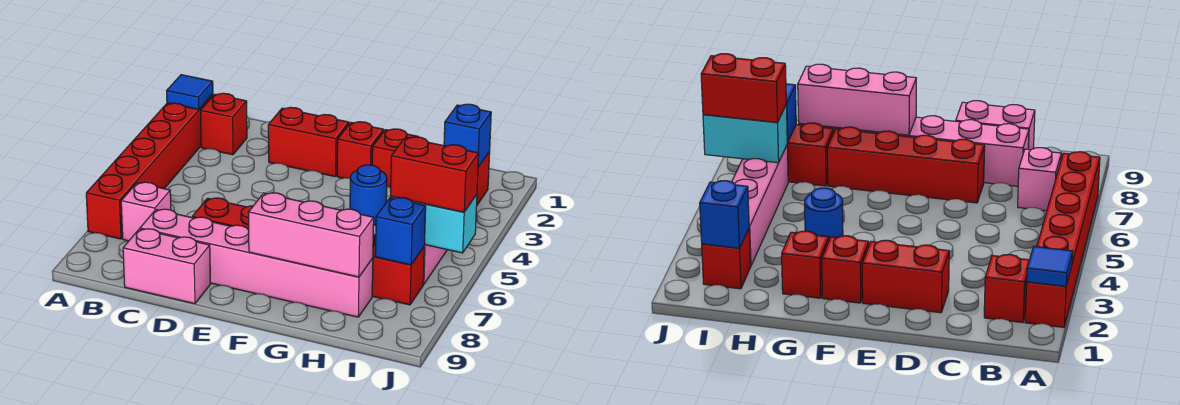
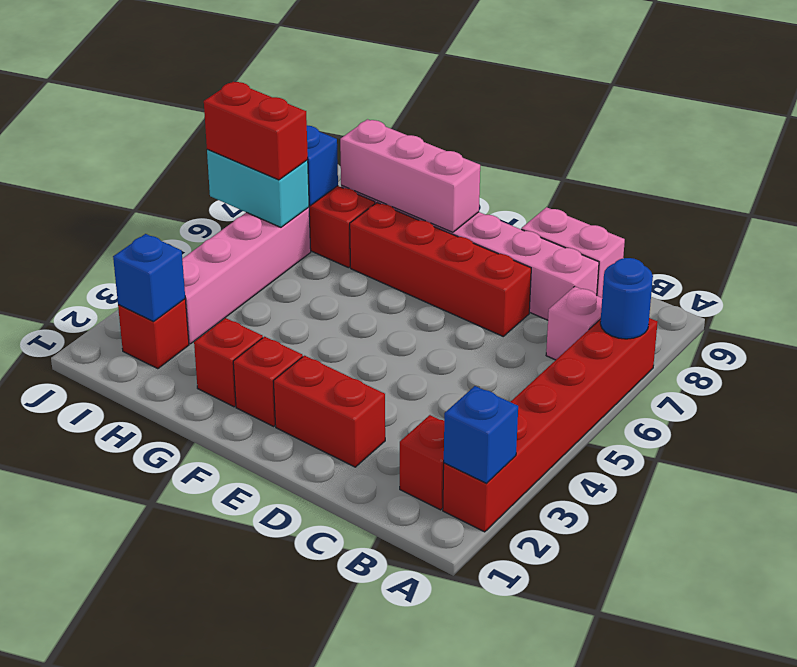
blue tile A2 level 2 -> blue brick A2 level 2
blue round brick G4 level 1 -> blue round brick A7 level 2

